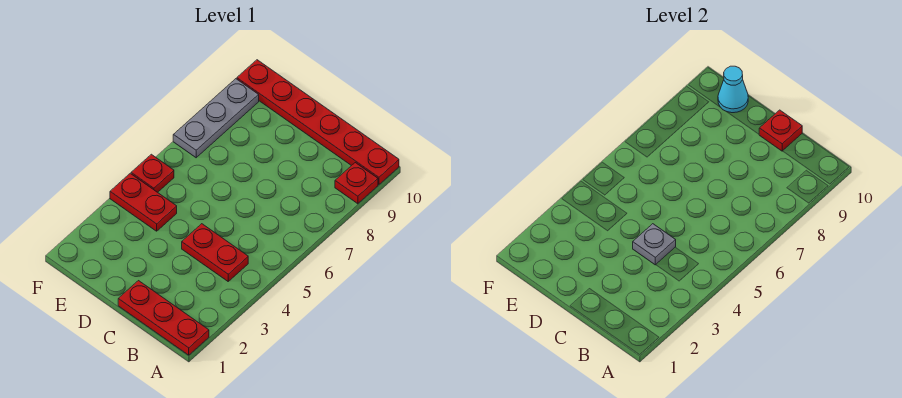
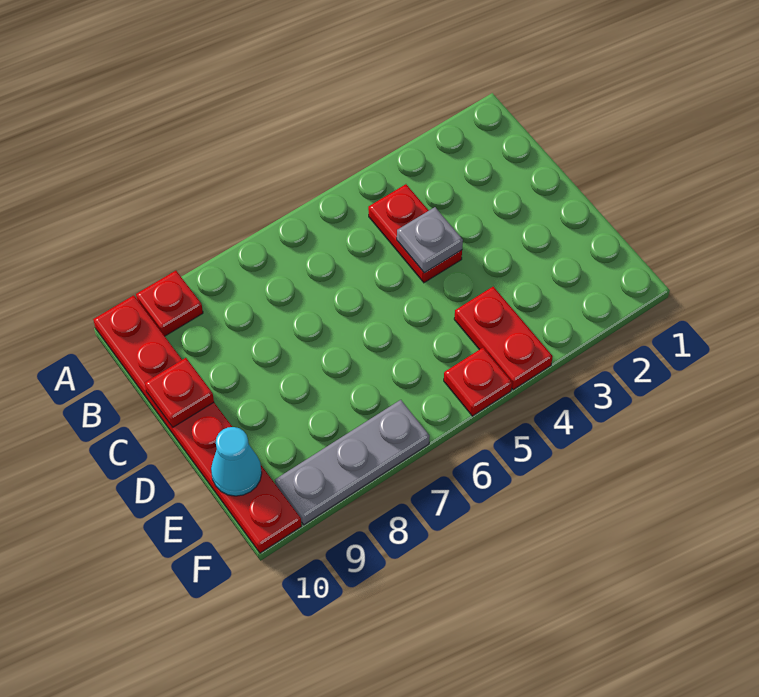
red plate A1:C1 level 1 -> none

